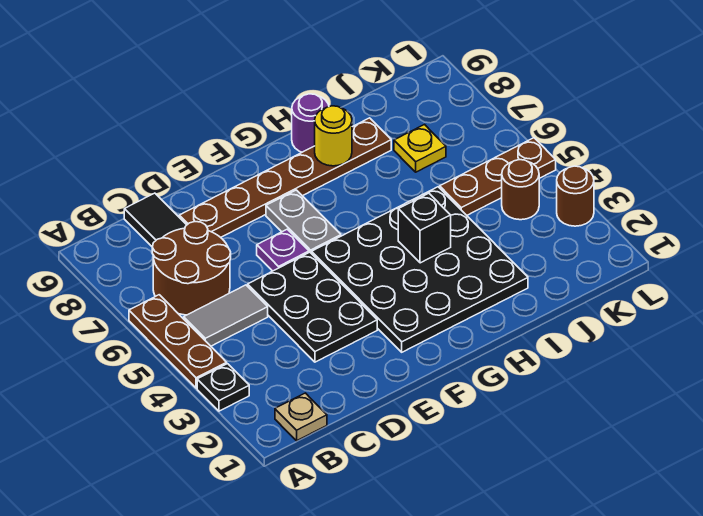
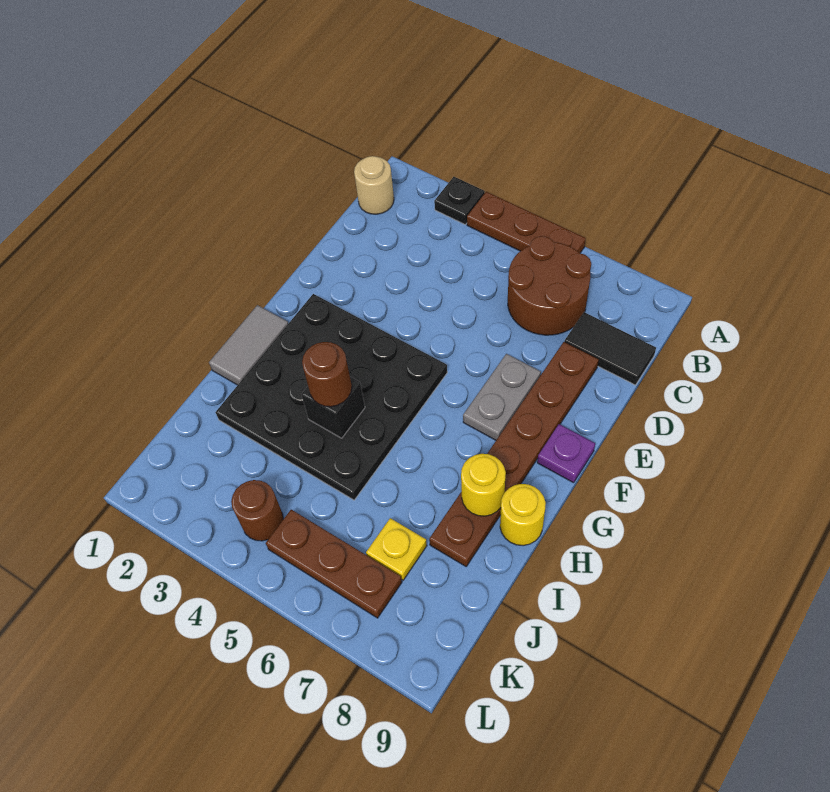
tan plate B1 level 1 -> tan round brick B1 level 1
grey tile B5:C5 level 1 -> grey tile G1:H1 level 1
black plate D3:E5 level 1 -> none
purple plate E6 level 1 -> purple plate F9 level 1
grey plate F6:F7 level 1 -> grey plate E7:F7 level 1
purple round brick H9 level 1 -> yellow round brick H9 level 1
brown plate J5:L5 level 1 -> brown plate K5:K7 level 1
brown round brick L3 level 1 -> brown round brick H4 level 3

